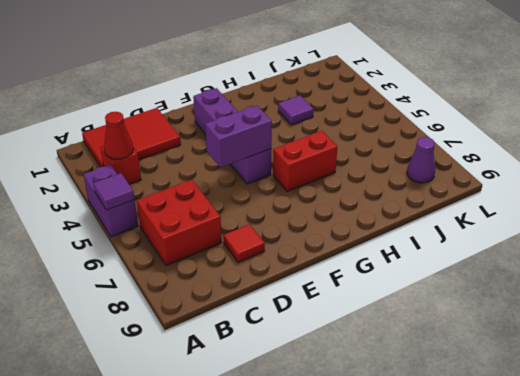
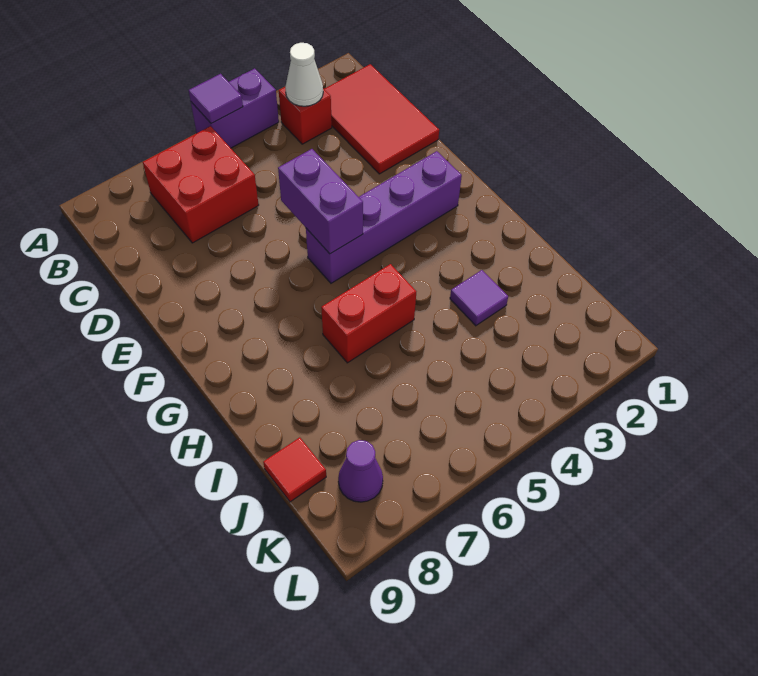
red cone B3 level 2 -> white cone B3 level 2
red tile D8 level 1 -> red tile J9 level 1
red brick G6:H6 level 1 -> red brick H5:H6 level 1

